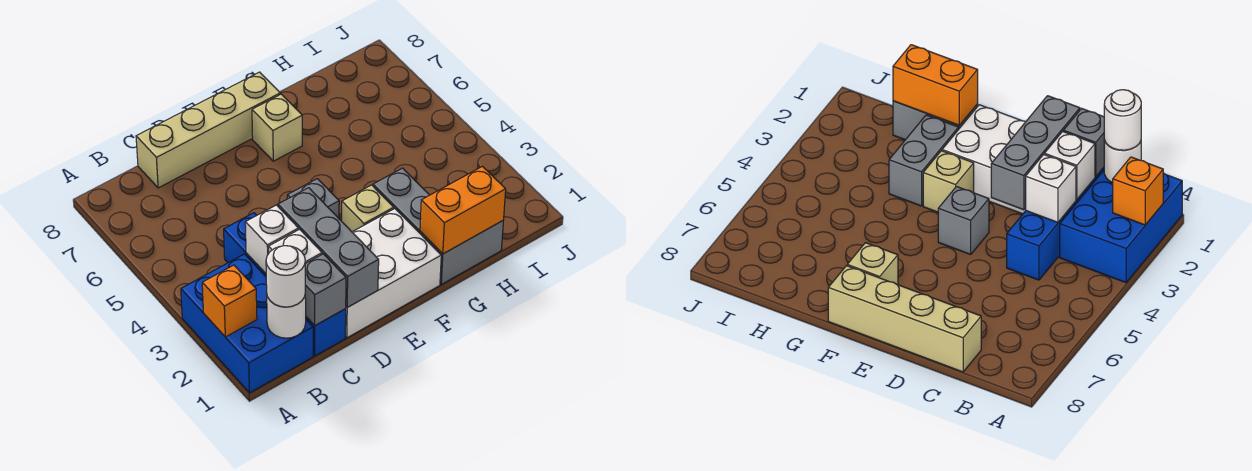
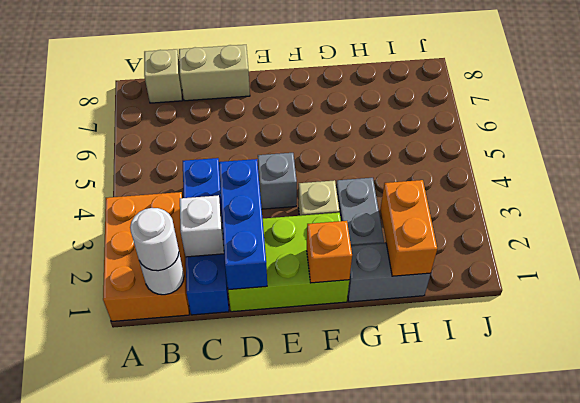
blue brick A1:B3 level 1 -> orange brick A1:B3 level 1
orange brick A2 level 2 -> orange brick F1 level 2
grey brick C1 level 2 -> none
white brick C3 level 2 -> none
tan brick C8:F8 level 1 -> tan brick C8:D8 level 1
white brick D1:F2 level 1 -> lime brick D1:F2 level 1
grey brick D1:D3 level 2 -> blue brick D1:D3 level 2
tan brick F7 level 1 -> tan brick B8 level 1
orange brick G1:H1 level 2 -> orange brick H1:H2 level 2

